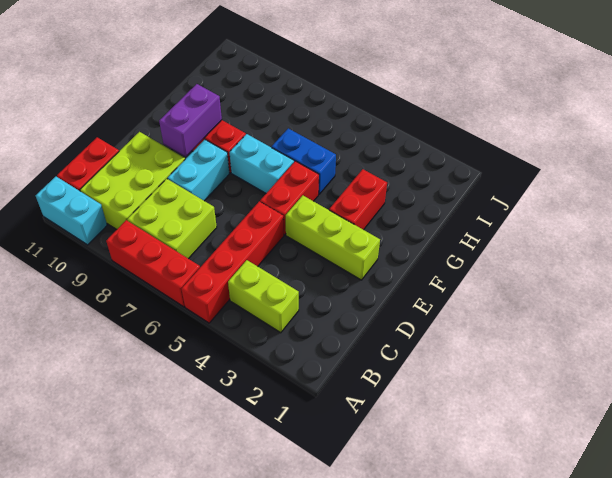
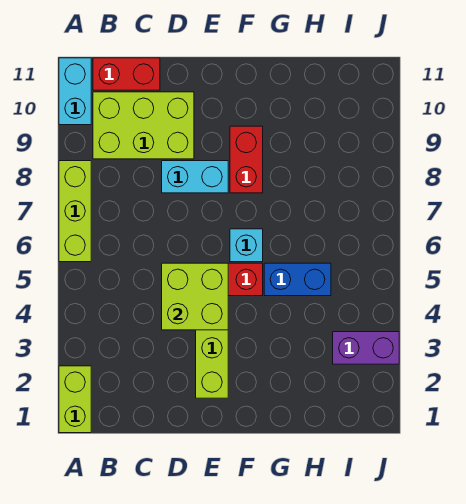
red brick A5:D5 level 1 -> none
red brick A6:A8 level 1 -> lime brick A6:A8 level 1
lime brick B3:B4 level 1 -> lime brick A1:A2 level 1
lime brick B7:C8 level 1 -> lime brick D4:E5 level 2
purple brick E9:F9 level 2 -> purple brick I3:J3 level 1
red brick F3:G3 level 1 -> none
cyan brick F6:F7 level 1 -> cyan brick F6 level 1
blue brick G5:G6 level 1 -> blue brick G5:H5 level 1

